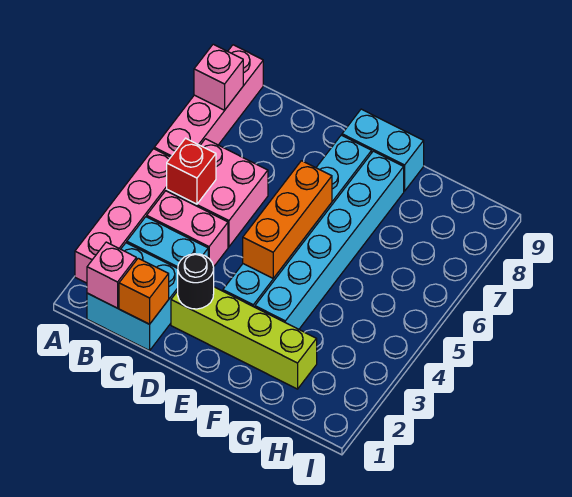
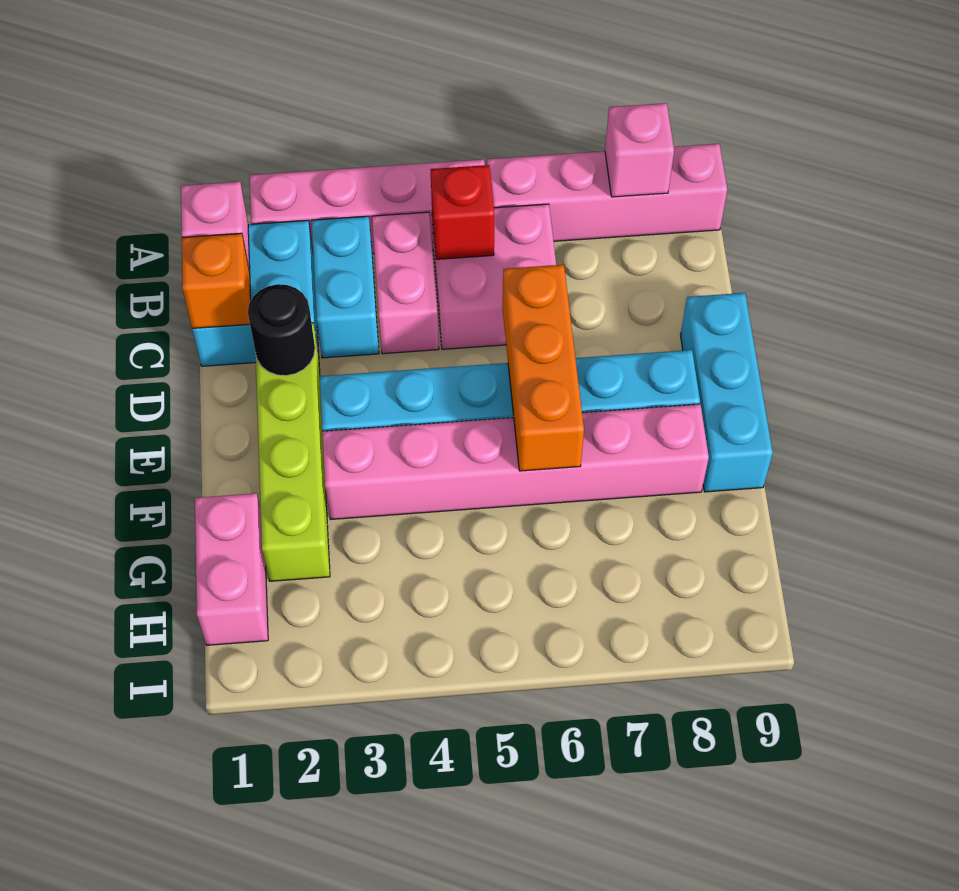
orange brick E4:E6 level 2 -> orange brick D6:F6 level 2
cyan brick E9:F9 level 1 -> cyan brick D9:F9 level 1
cyan brick F3:F8 level 1 -> pink brick F3:F8 level 1
none -> pink brick G1:H1 level 1

